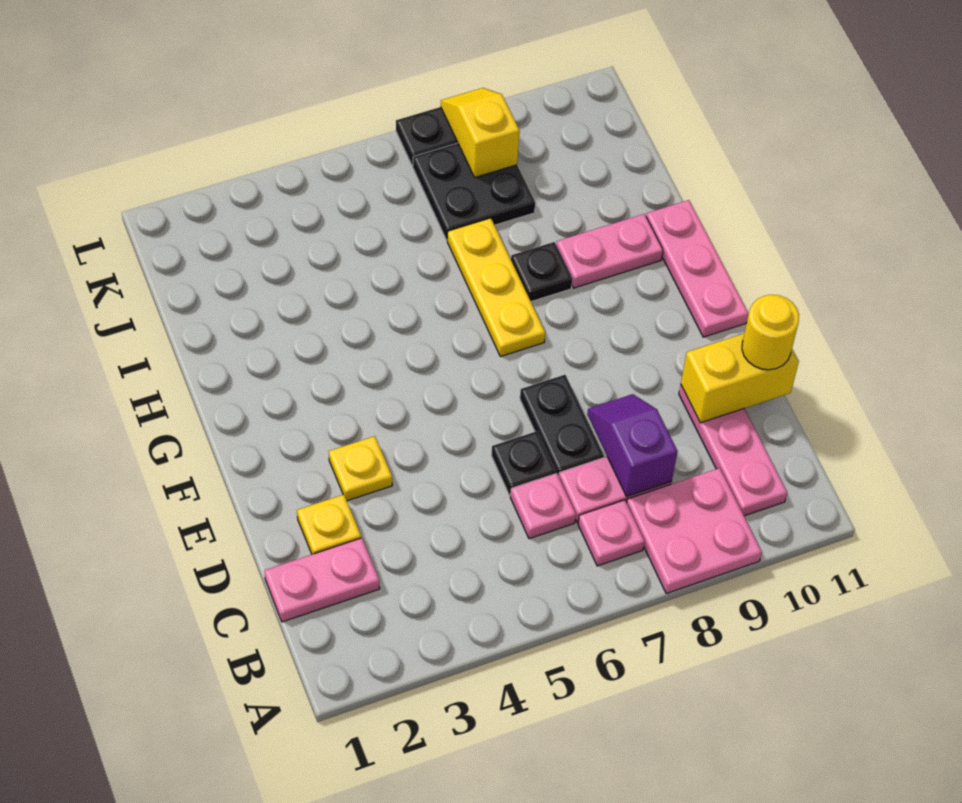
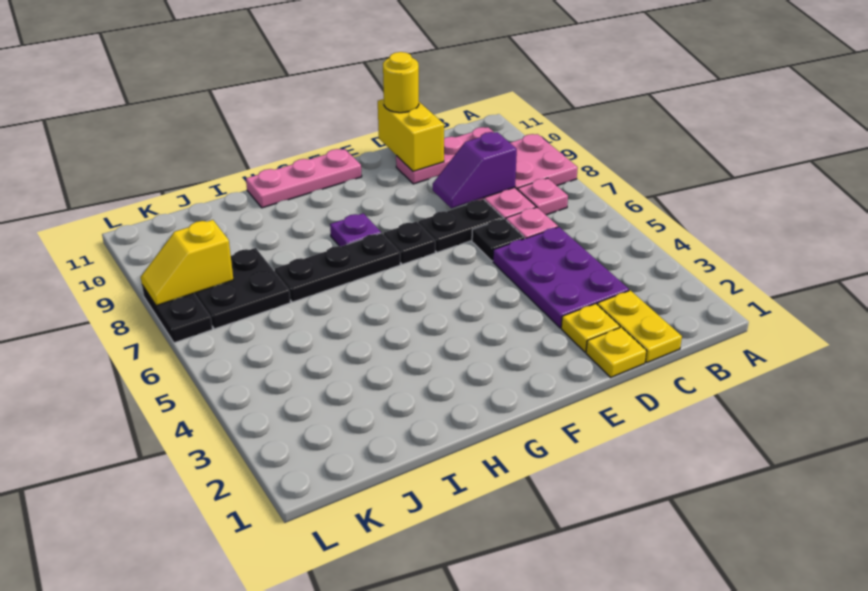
pink plate C1:C2 level 1 -> yellow plate C1:C2 level 1
none -> purple plate C3:D5 level 1
yellow plate E3 level 1 -> yellow plate D1 level 1
yellow plate G7:I7 level 1 -> black plate G7:I7 level 1
none -> purple plate G8 level 1
black plate H8 level 1 -> black plate F7 level 1
pink plate H9:H10 level 1 -> none

